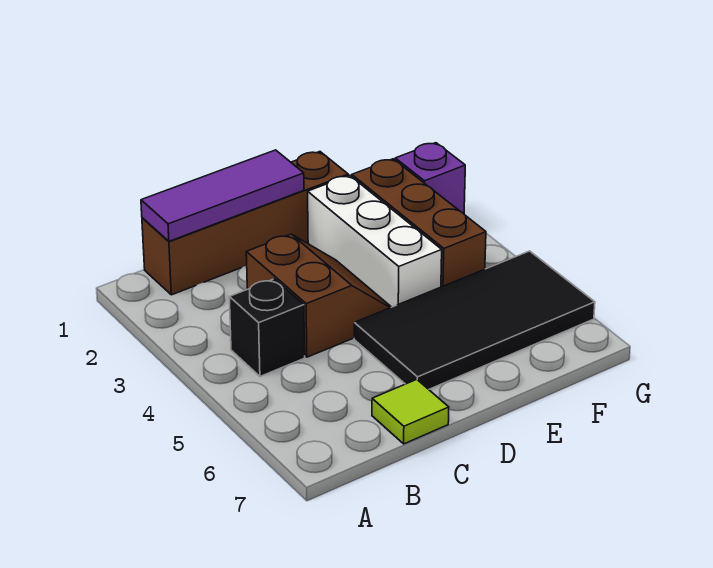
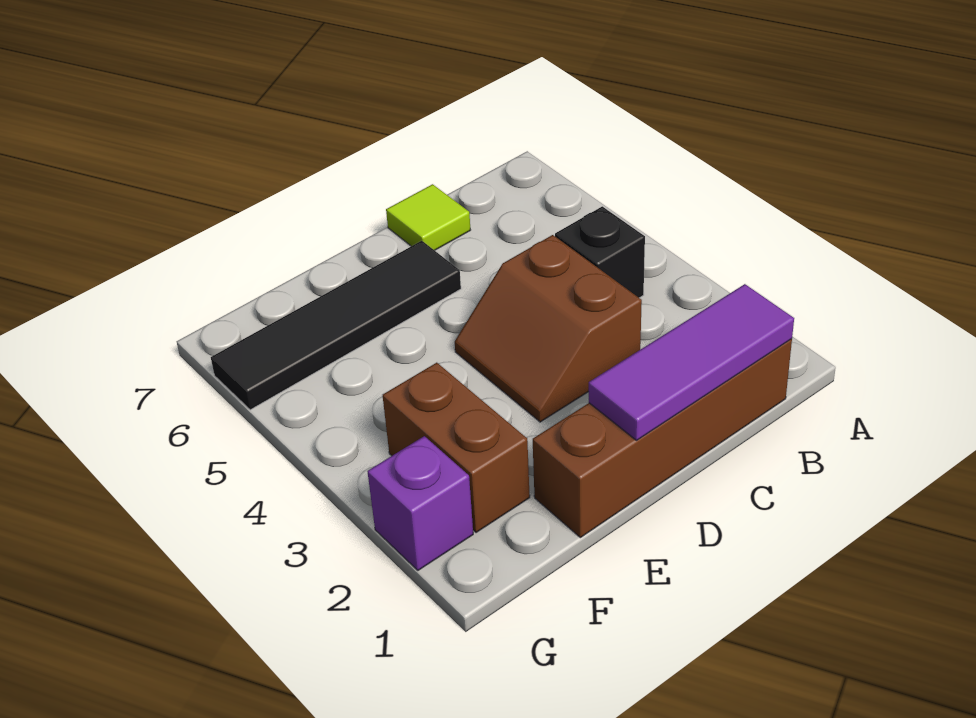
black tile D5:G6 level 1 -> black tile D6:G6 level 1
white brick E2:E4 level 1 -> none
brown brick F2:F4 level 1 -> brown brick F2:F3 level 1

